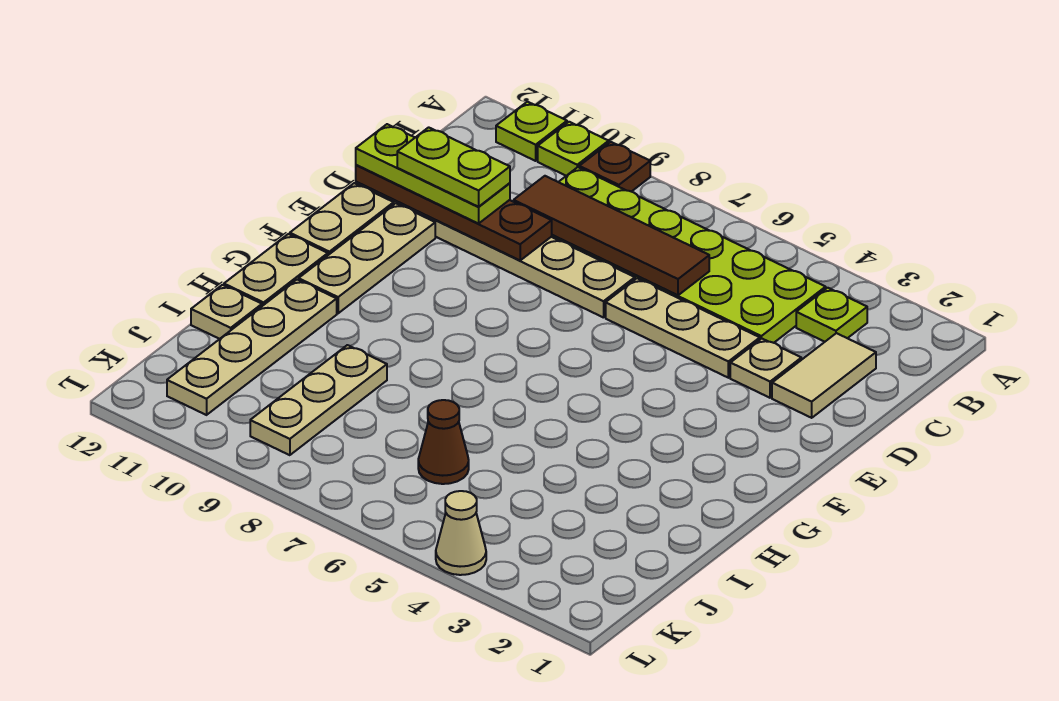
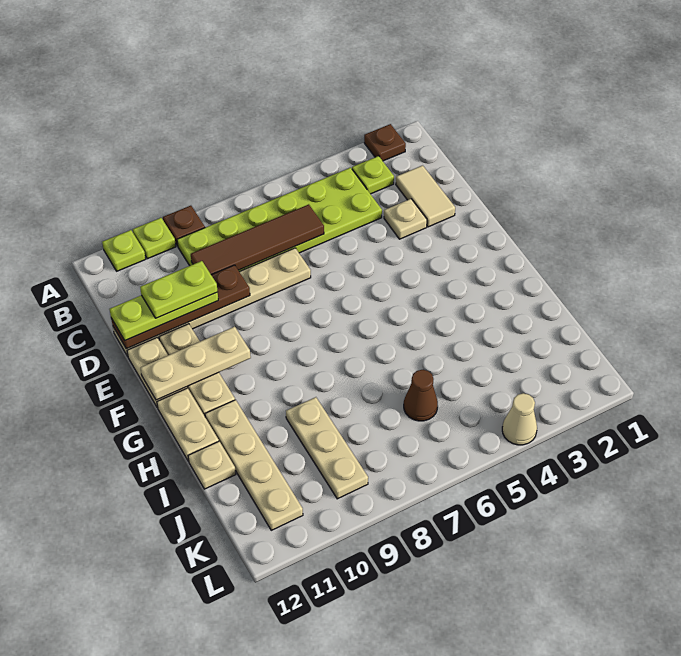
none -> brown plate A2 level 1
tan plate D4:D6 level 1 -> tan plate F10:F12 level 2

